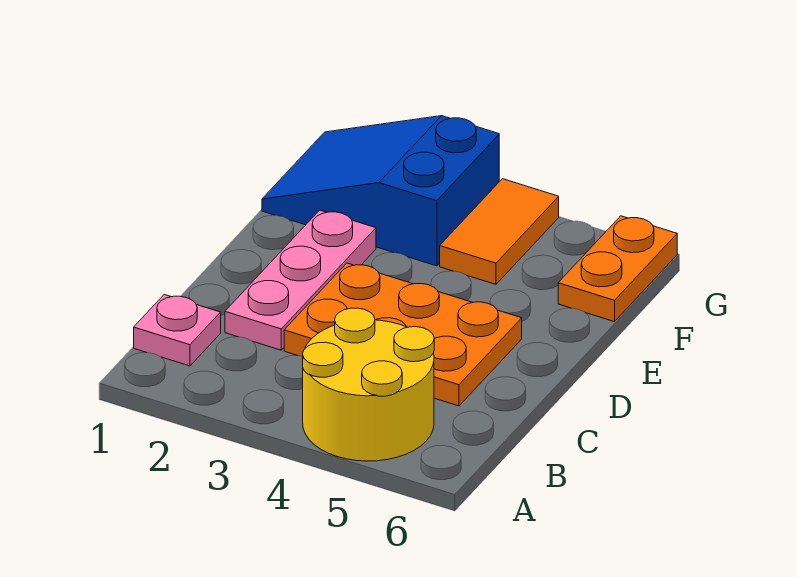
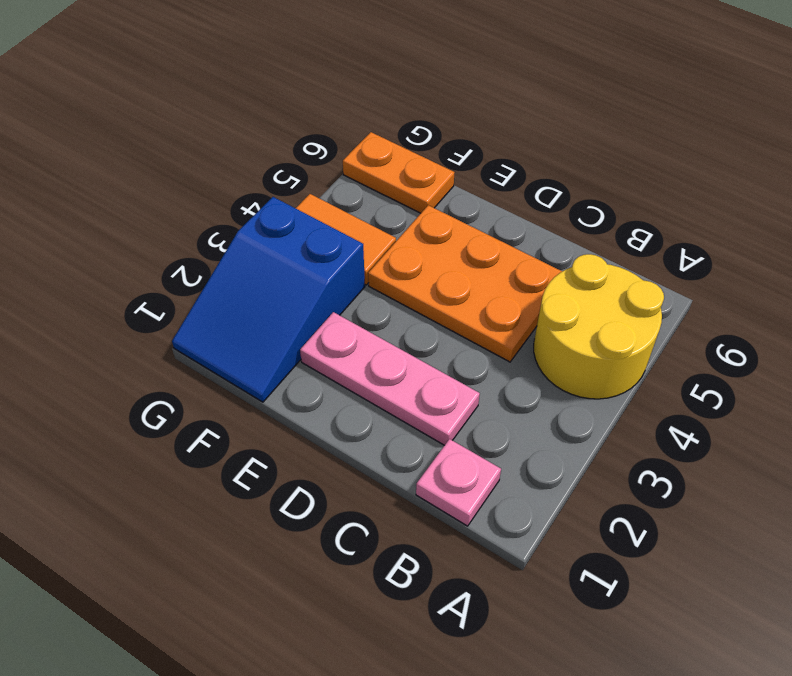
orange plate C3:D5 level 1 -> orange plate C4:E5 level 1

